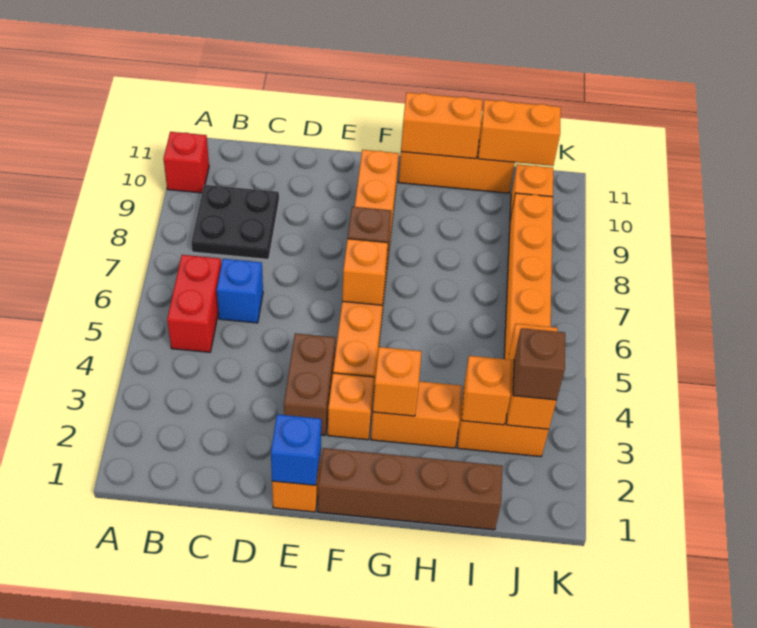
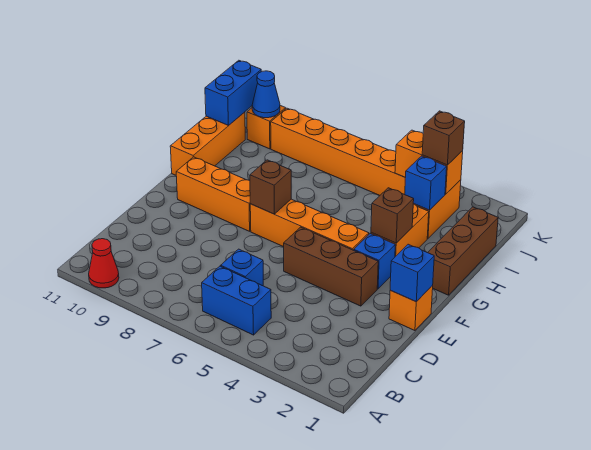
red brick A10 level 1 -> red cone A10 level 1
red brick B5:B6 level 1 -> blue brick B5:B6 level 1
black plate B8:C9 level 1 -> none
brown brick E3:E4 level 1 -> brown brick E3:E5 level 1
brown brick F1:I1 level 1 -> brown brick G1:I1 level 1
orange brick F3 level 1 -> blue brick F3 level 1
orange brick F6 level 2 -> none
orange brick G3 level 2 -> brown brick G3 level 2
orange brick G11:H11 level 2 -> none
orange brick I3 level 2 -> blue brick I3 level 2
orange brick I11:J11 level 2 -> blue brick I11:J11 level 2
none -> blue cone J10 level 2

